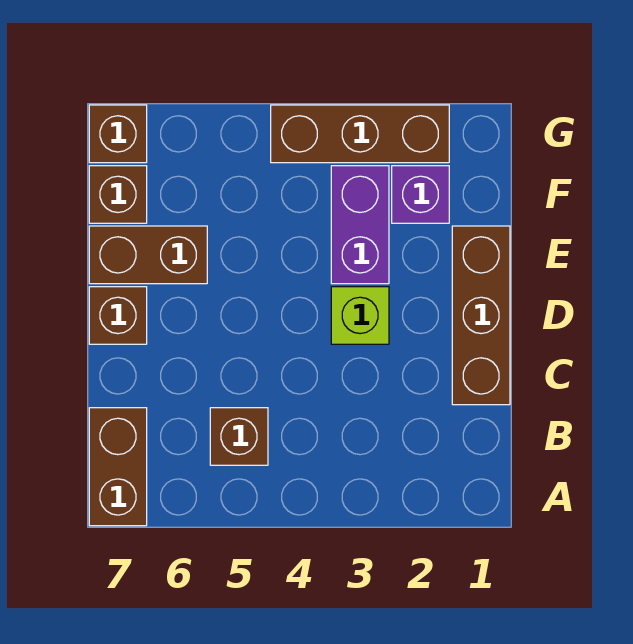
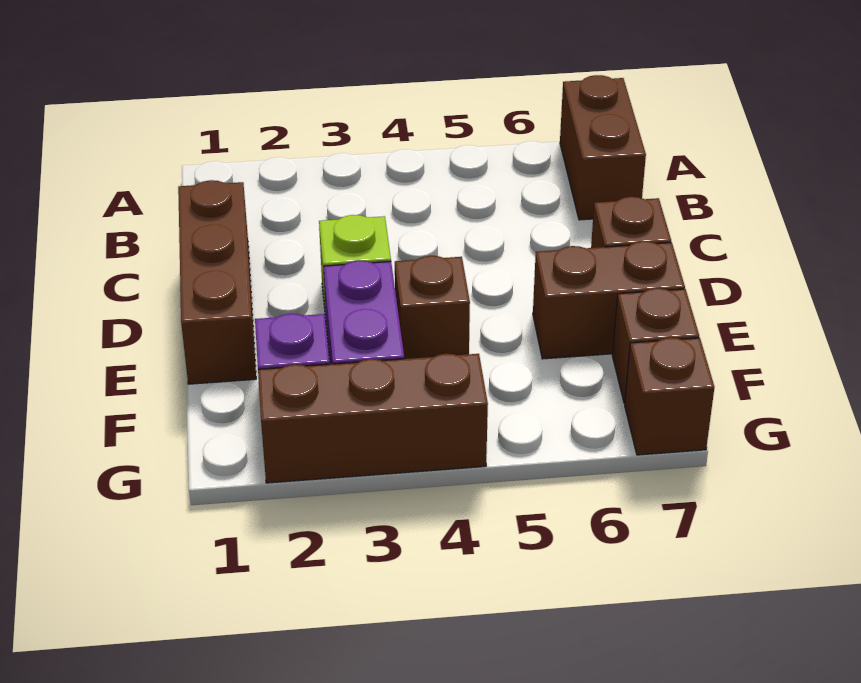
brown brick B5 level 1 -> brown brick E4 level 1

